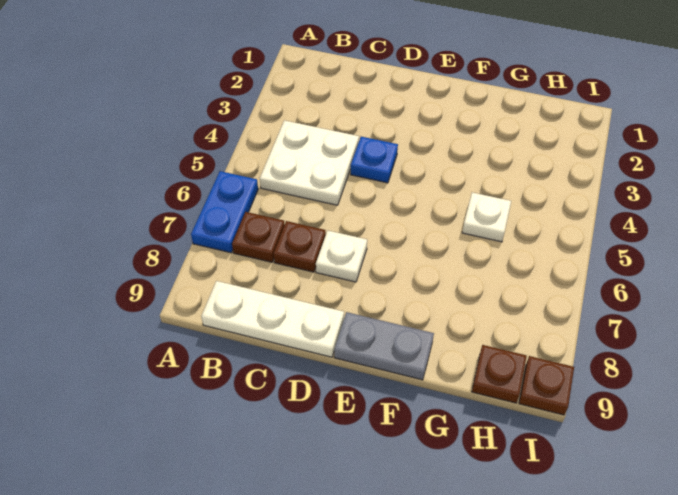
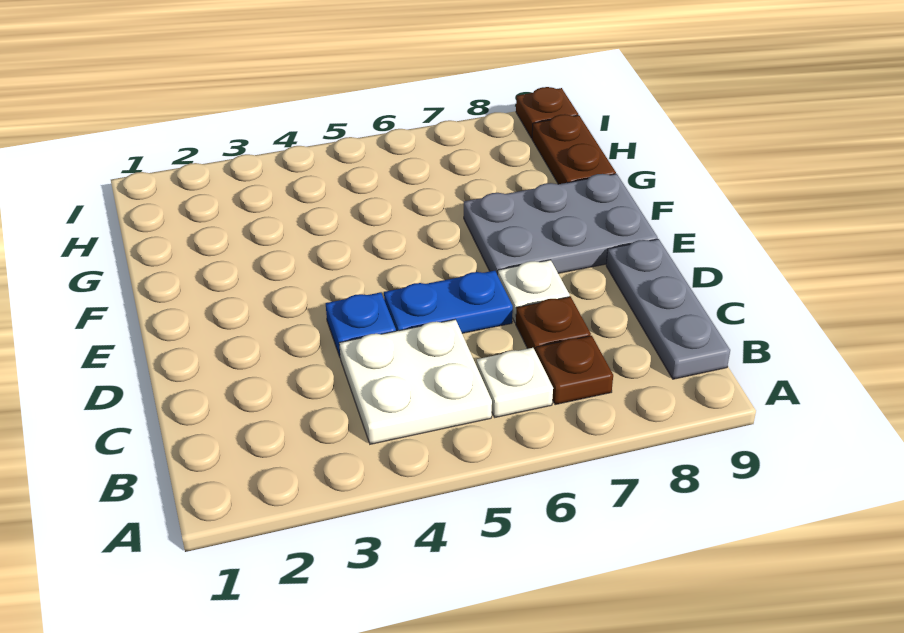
blue plate A6:A7 level 1 -> blue plate D5:D6 level 1
white plate B9:D9 level 1 -> grey plate B9:D9 level 1
grey plate E9:F9 level 1 -> grey plate E7:F9 level 1
white plate G5 level 1 -> white plate B6 level 1
brown plate H9 level 1 -> brown plate G9:H9 level 1

